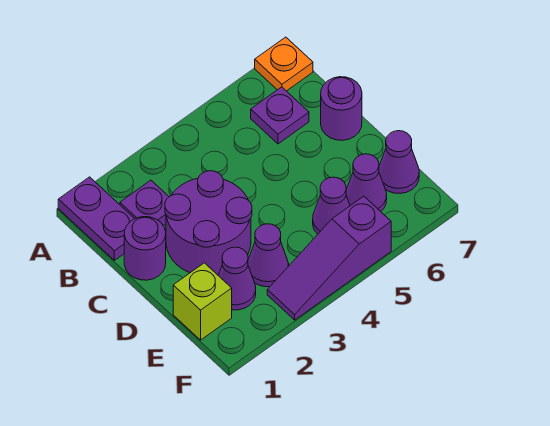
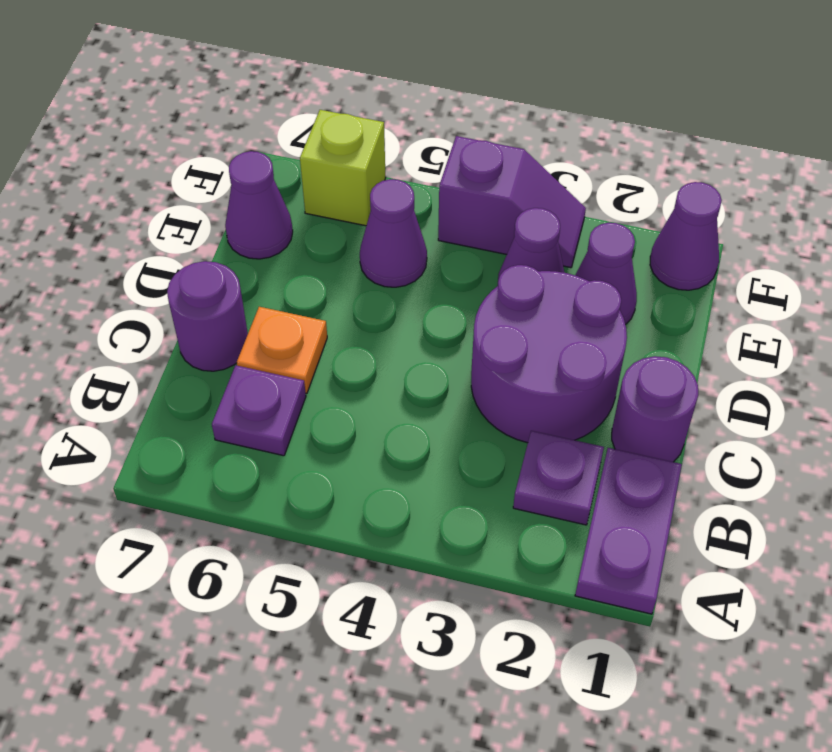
orange plate A7 level 1 -> orange plate C6 level 1
lime brick E1 level 1 -> lime brick F6 level 1
purple cone E6 level 1 -> purple cone F1 level 1
purple slope F3:F5 level 1 top 5 -> purple slope F3:F4 level 1 top 4

